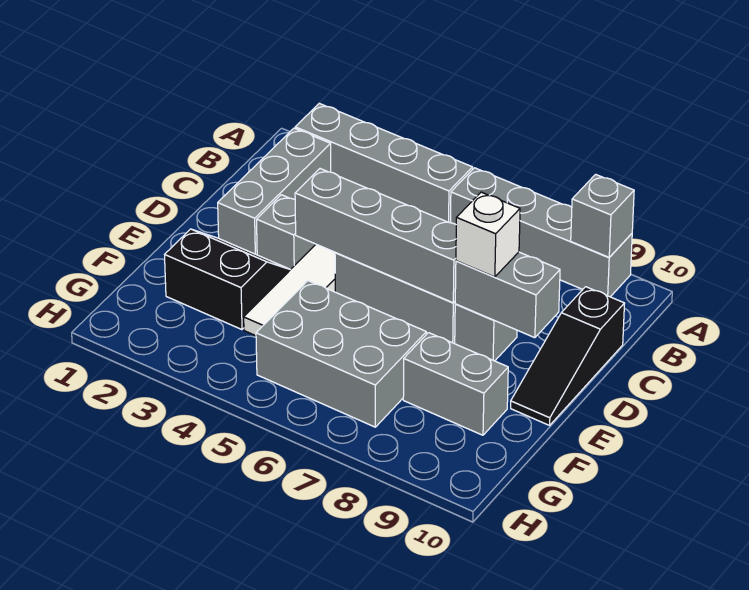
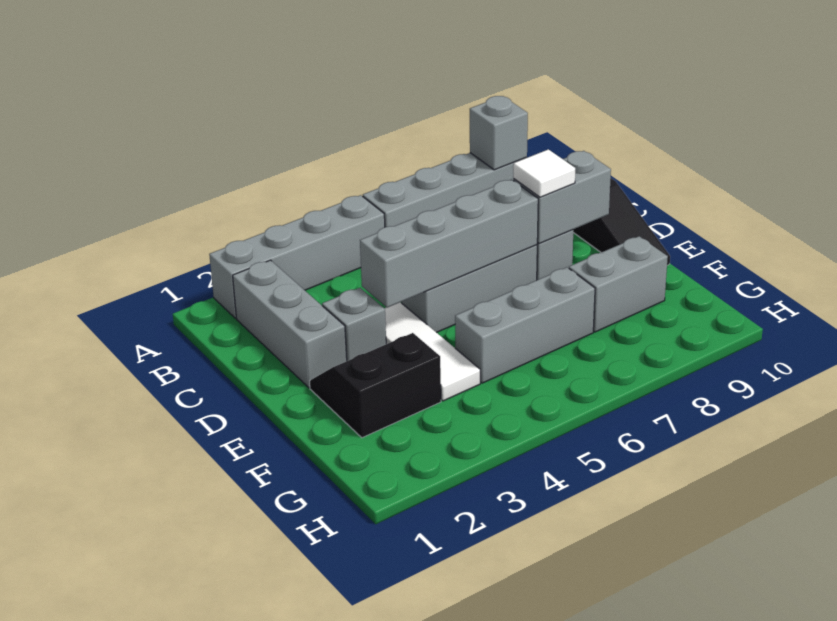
white brick D8 level 3 -> white tile D8 level 3
grey brick F5:G7 level 1 -> grey brick F5:F7 level 1

